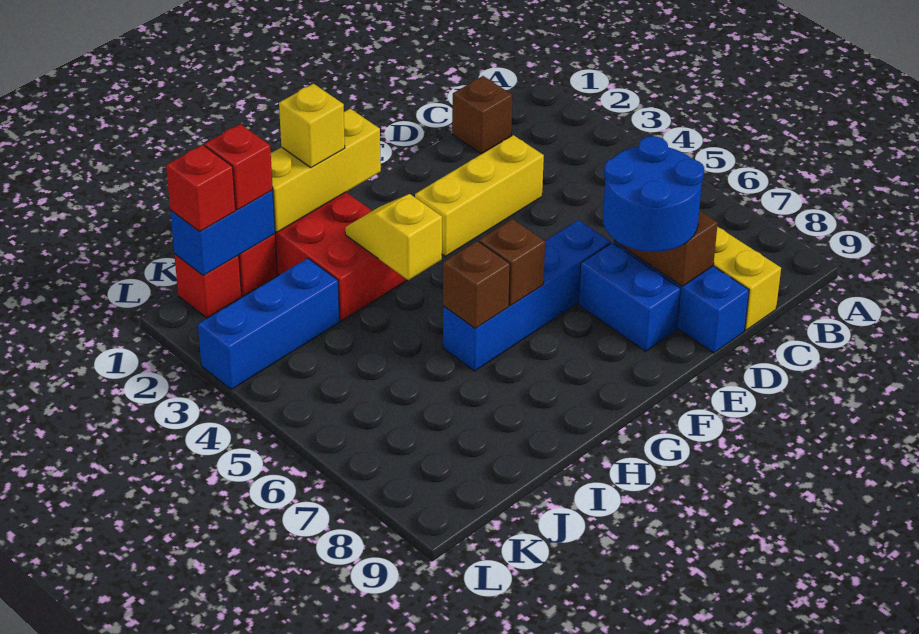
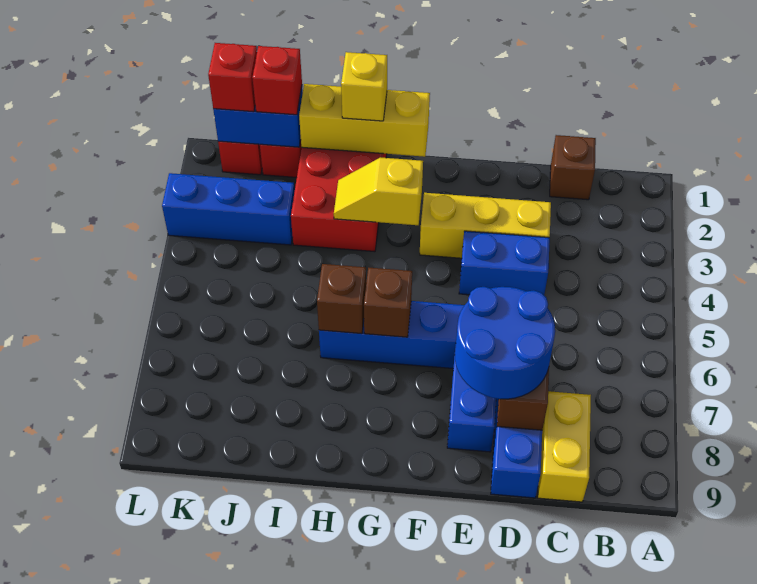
none -> blue brick D4:E4 level 1
yellow slope H3:H4 level 2 top 4 -> yellow slope G3:H3 level 2 top G

